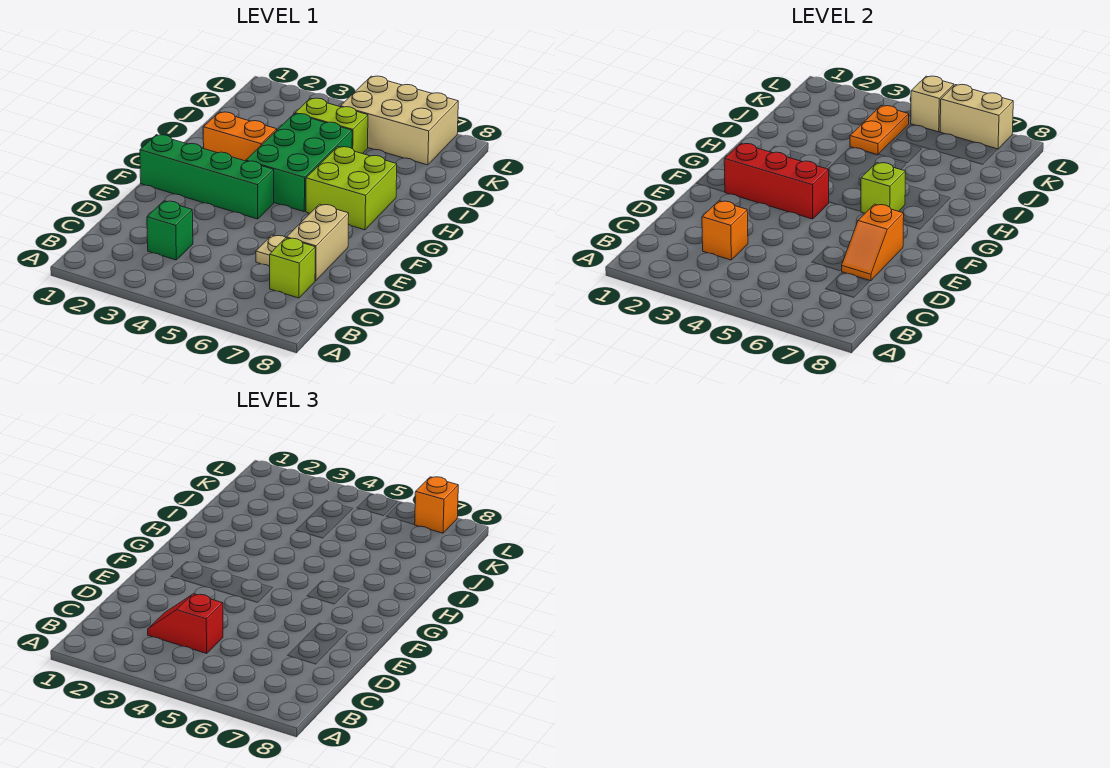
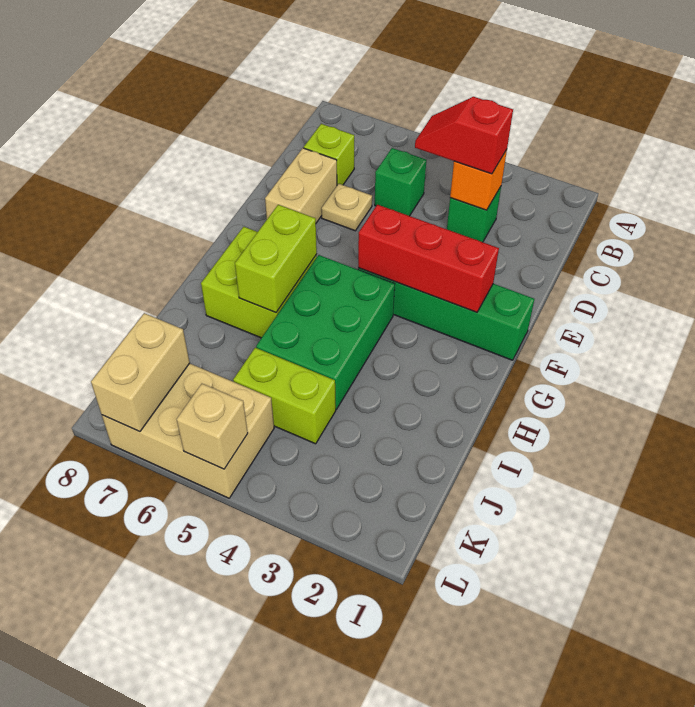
red slope C3:C4 level 3 top 4 -> red slope C3:C4 level 3 top 3
none -> green brick C5 level 1
orange slope D7:E7 level 2 top E -> none
lime brick G6 level 2 -> lime brick G6:H6 level 2
orange brick H2:H3 level 1 -> none
orange plate J4:K4 level 2 -> none
tan brick L6:L7 level 2 -> tan brick K7:L7 level 2
orange brick L7 level 3 -> none

